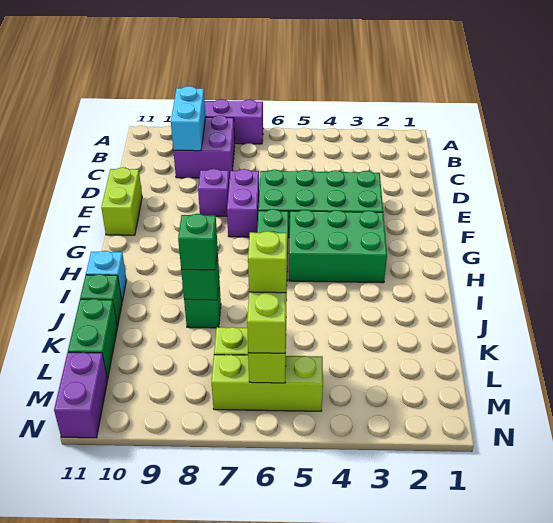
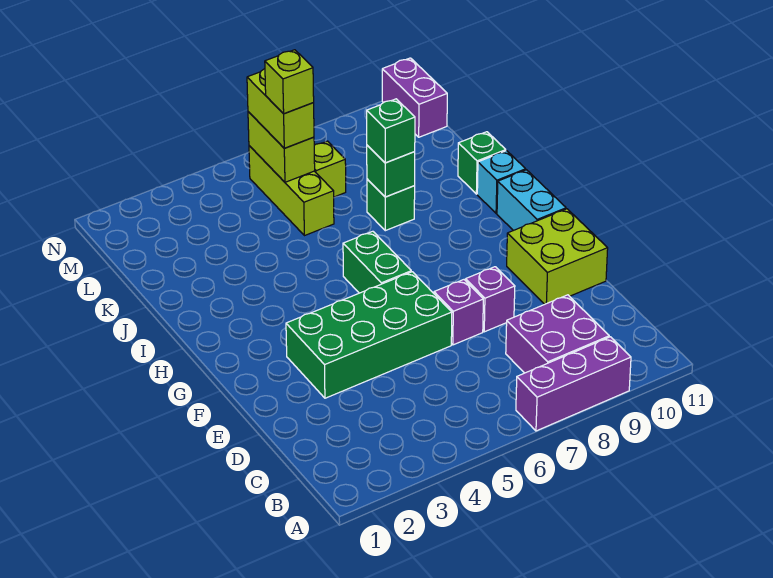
cyan brick B9:C9 level 2 -> cyan brick G11:H11 level 1
purple brick E7:F7 level 1 -> purple brick E7 level 1
lime brick E11:F11 level 1 -> lime brick E10:F11 level 1
green brick G3:H5 level 1 -> none
green brick K11:L11 level 1 -> none
lime brick M5:M7 level 1 -> lime brick K6:M6 level 1

